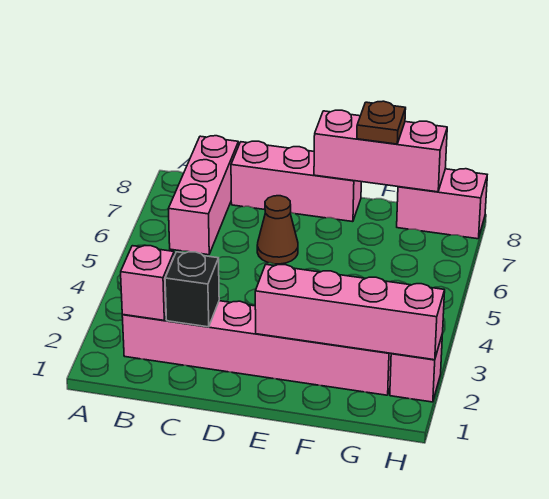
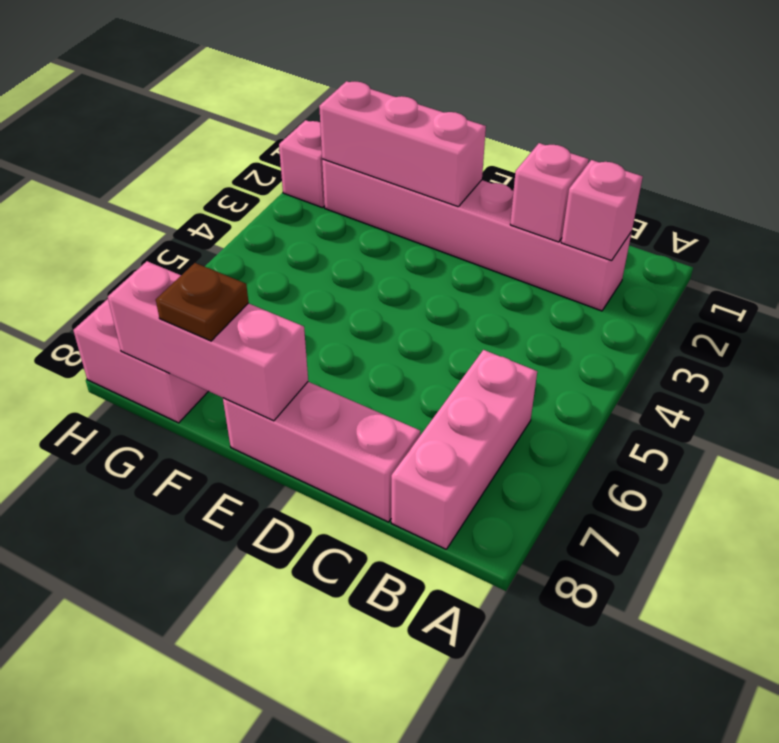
black brick C2 level 2 -> pink brick C2 level 2
brown cone D6 level 1 -> none
pink brick E2:H2 level 2 -> pink brick E2:G2 level 2

